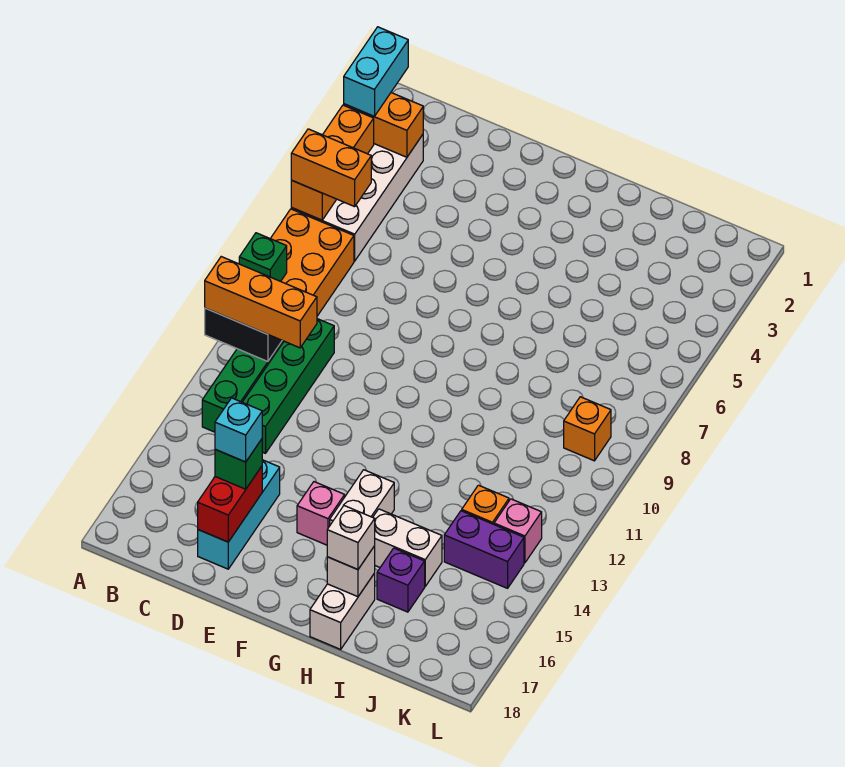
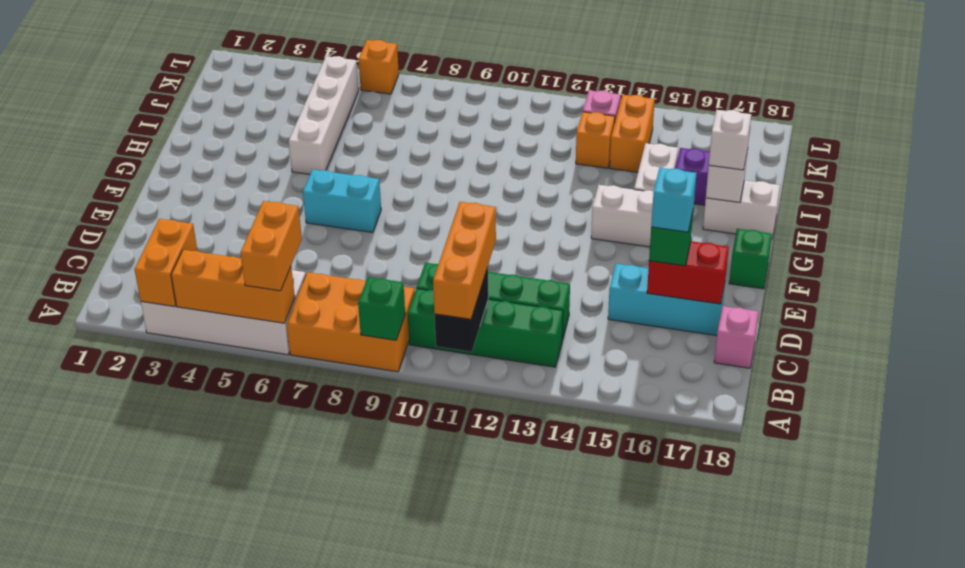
cyan brick A2:A3 level 3 -> cyan brick F6:F7 level 1
pink brick F15 level 1 -> pink brick C18 level 1
none -> green brick F18 level 1
none -> white brick H5:K5 level 1
purple brick J14:K14 level 1 -> orange brick J14:K14 level 1
orange brick K9 level 1 -> orange brick L6 level 1

